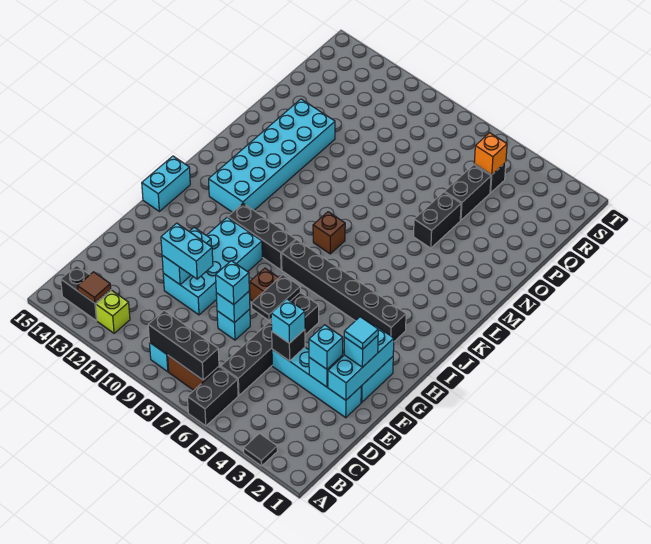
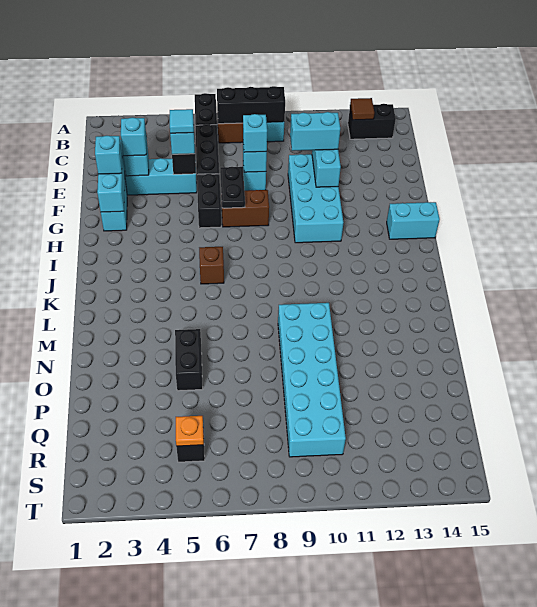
black tile A3 level 1 -> none
lime brick B12 level 1 -> none
cyan tile F2 level 4 -> cyan tile E5 level 4
cyan brick H15:I15 level 1 -> cyan brick H14:H15 level 1
black brick I3:I8 level 1 -> none
black brick I9:I11 level 1 -> none
cyan brick J12:O13 level 1 -> cyan brick M9:R10 level 1
brown brick K8 level 1 -> brown brick J6 level 1
black brick P5:Q5 level 1 -> none
orange brick R5 level 2 -> orange plate R5 level 2

